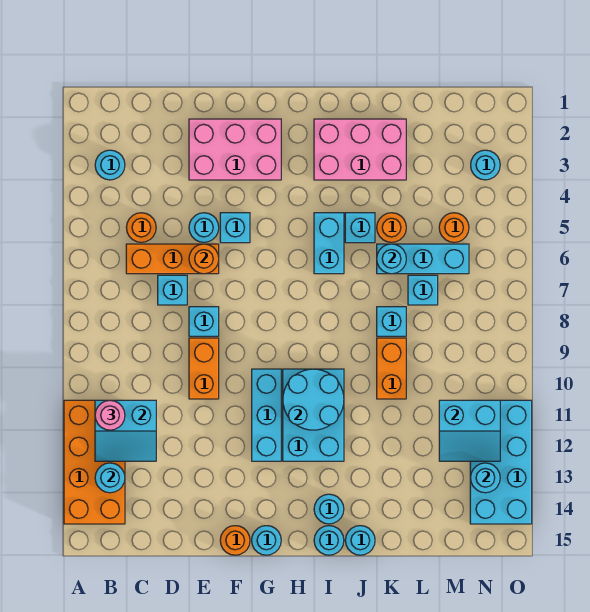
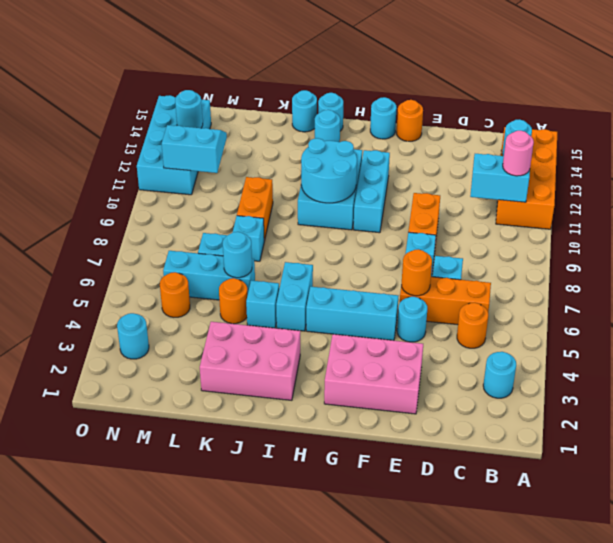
cyan brick F5 level 1 -> cyan brick F5:H5 level 1

